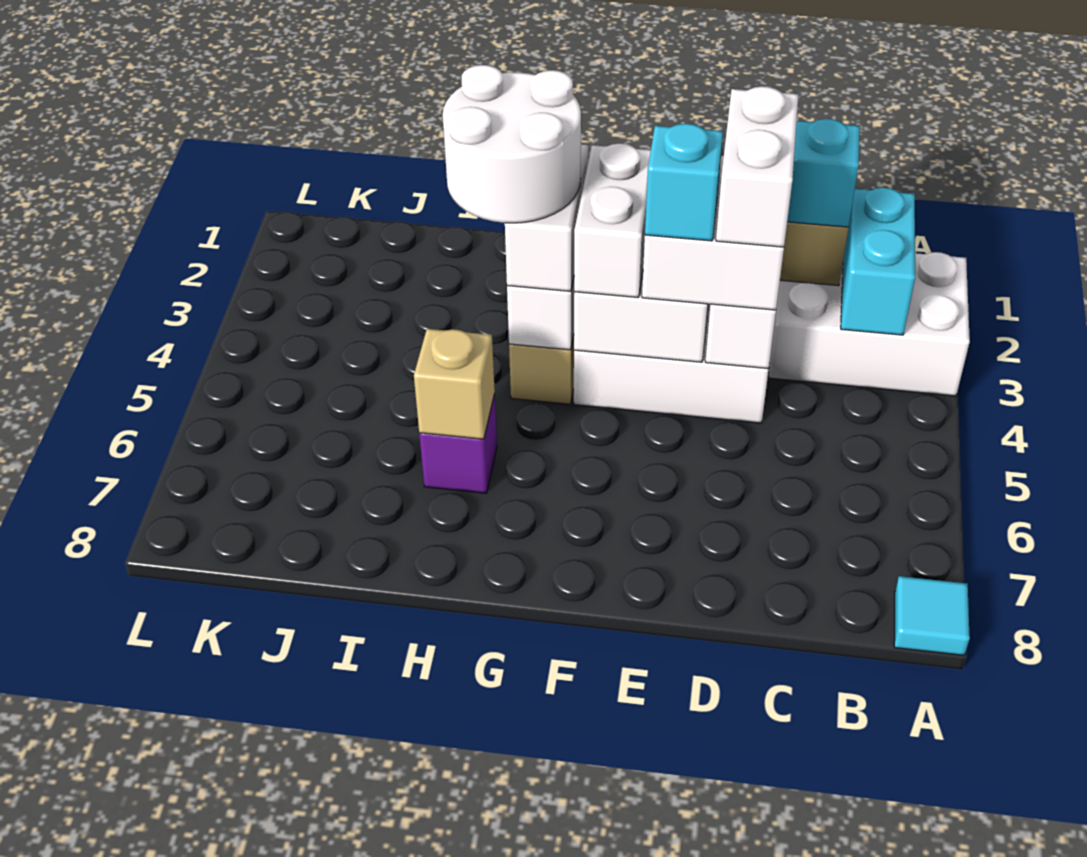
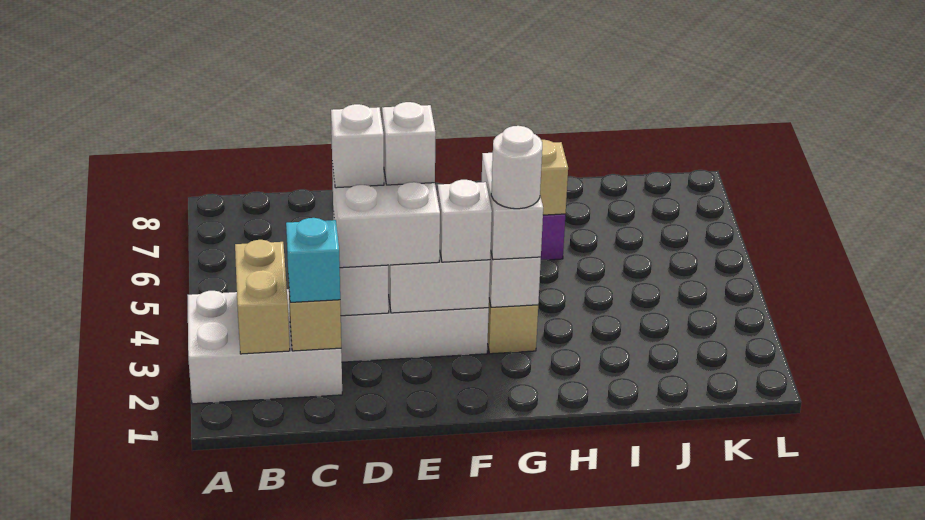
cyan tile A8 level 1 -> none
cyan brick B2:B3 level 2 -> tan brick B2:B3 level 2
white brick D3:D4 level 4 -> white brick D4 level 4
cyan brick E4 level 4 -> white brick E4 level 4
white brick F3:F4 level 3 -> white brick F3 level 3
white round brick G3:H4 level 4 -> white round brick G3 level 4

